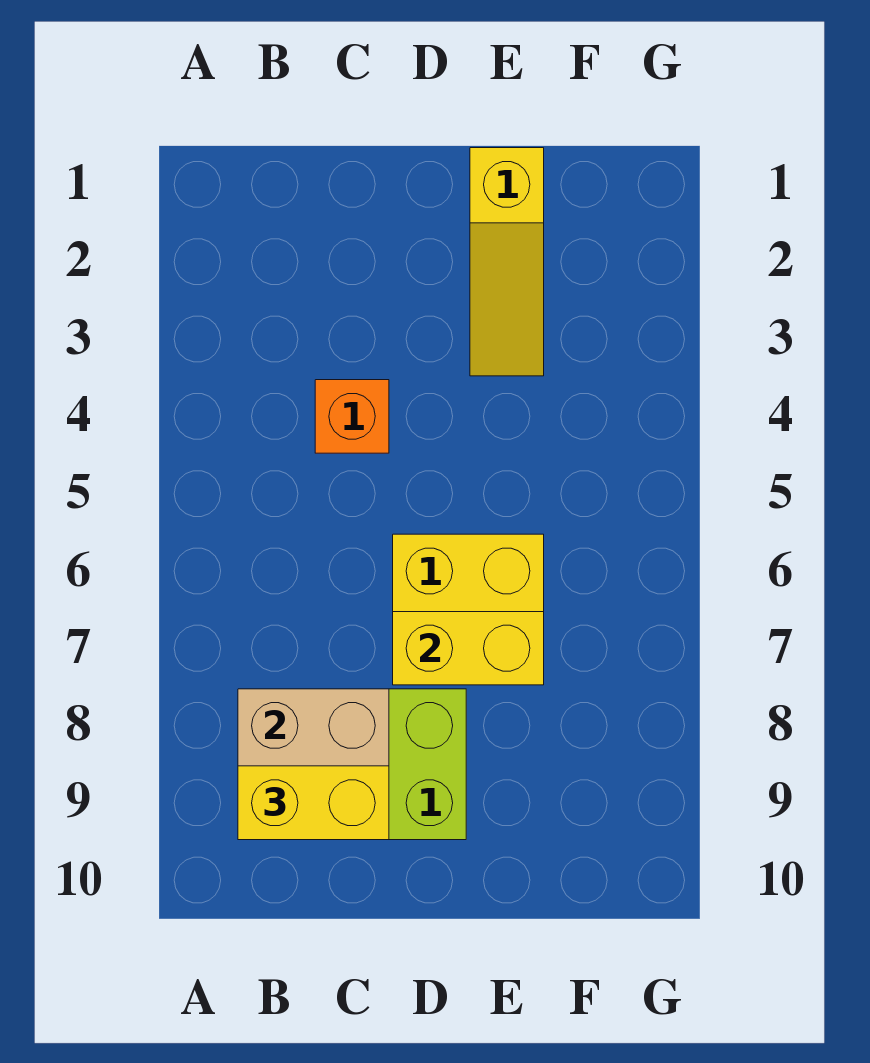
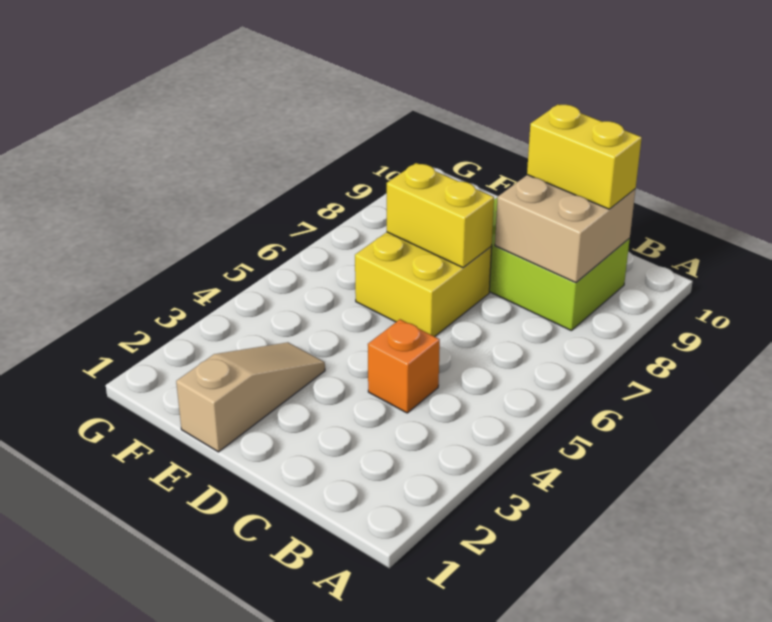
yellow slope E1:E3 level 1 top 1 -> tan slope E1:E3 level 1 top 1

